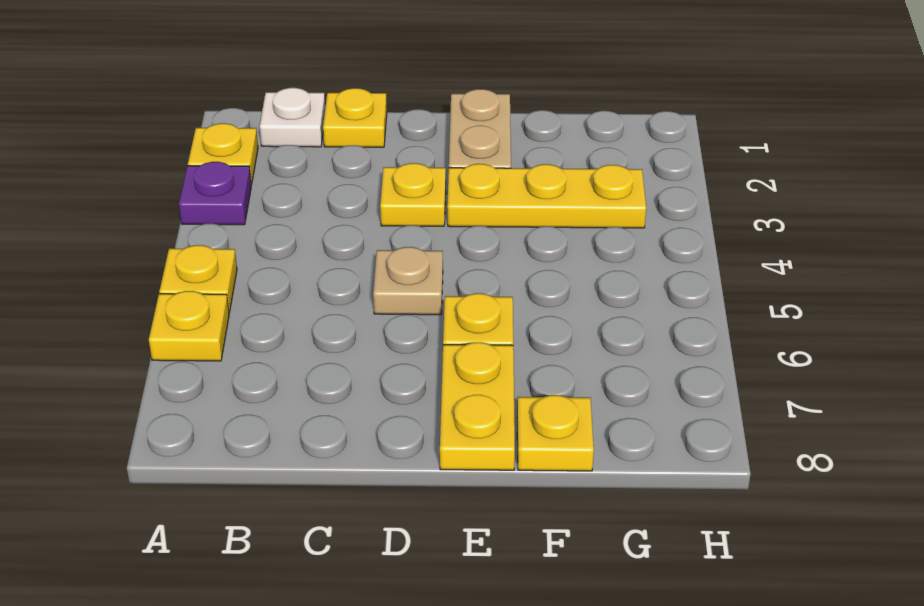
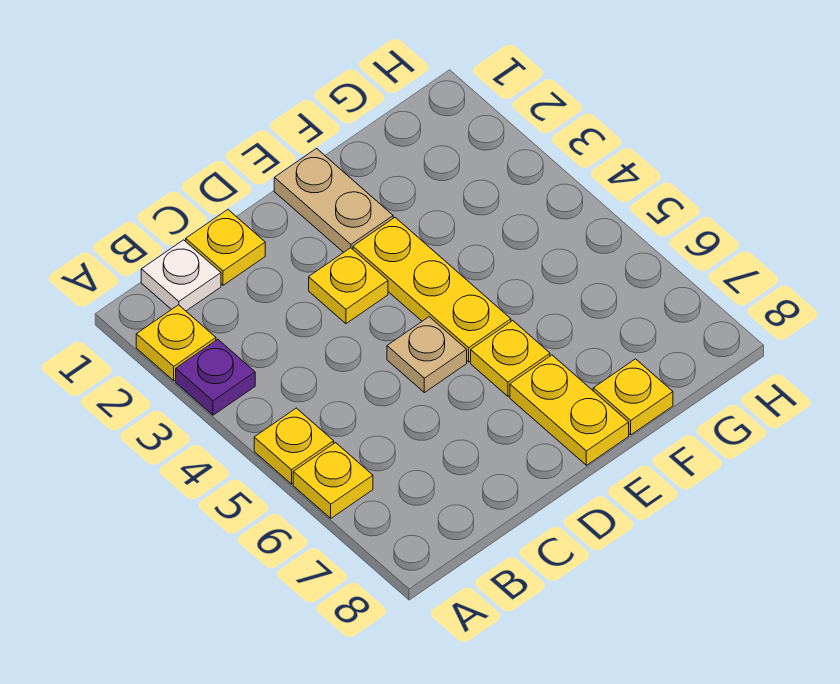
yellow plate E3:G3 level 1 -> yellow plate E3:E5 level 1

